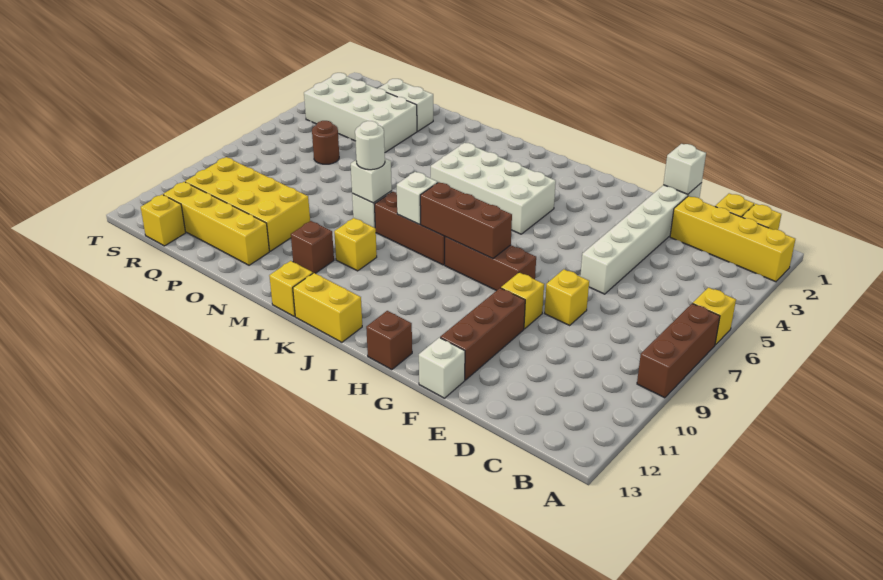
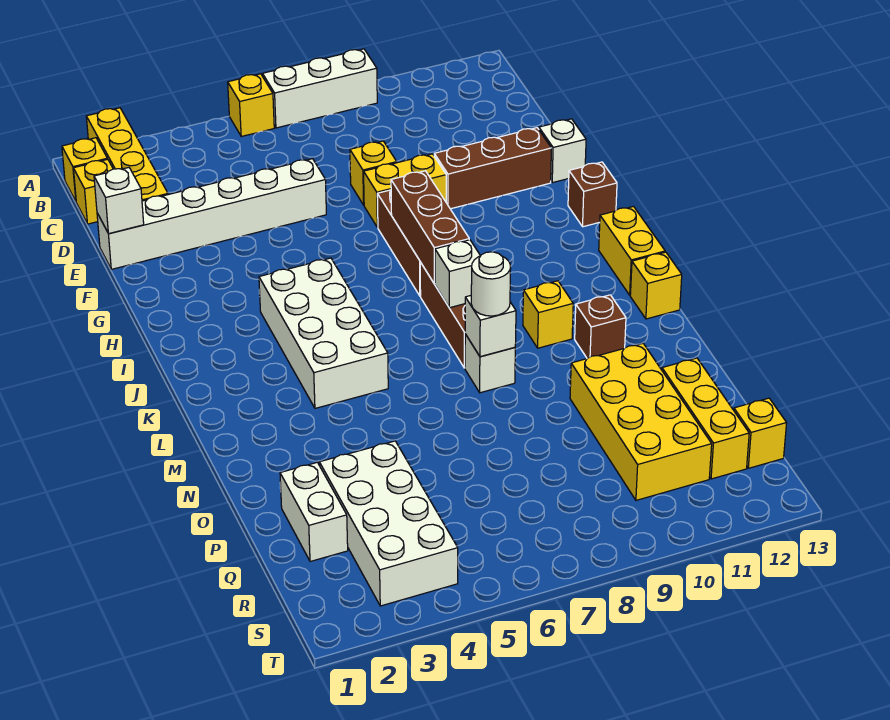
brown brick A7:A9 level 1 -> white brick A7:A9 level 1
yellow brick F9 level 1 -> yellow brick F8:F9 level 1
yellow brick O12:R12 level 1 -> yellow brick P12:R12 level 1
brown round brick Q6 level 1 -> none

